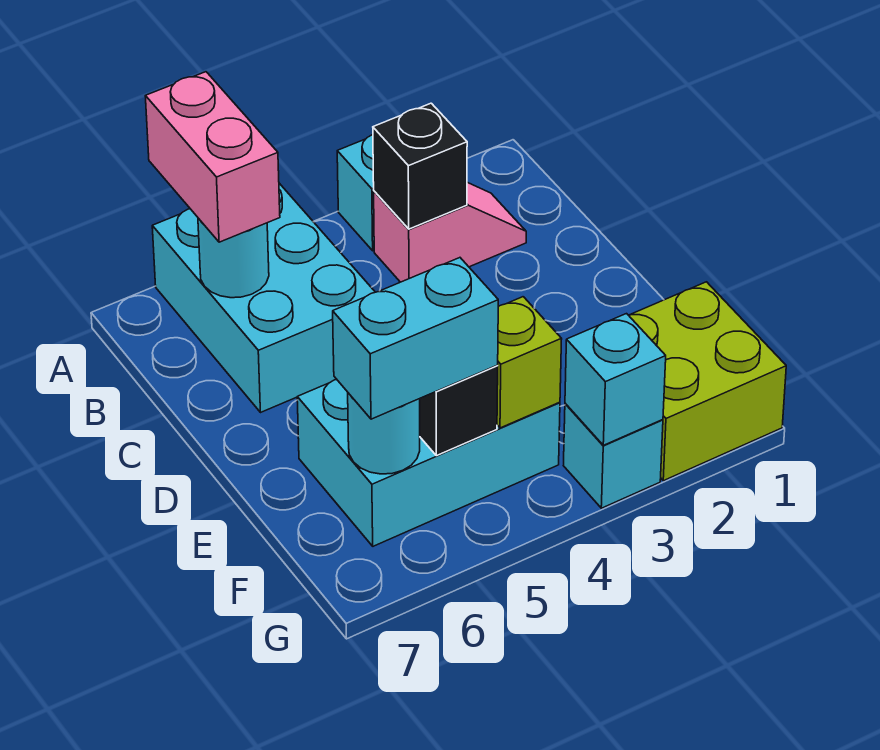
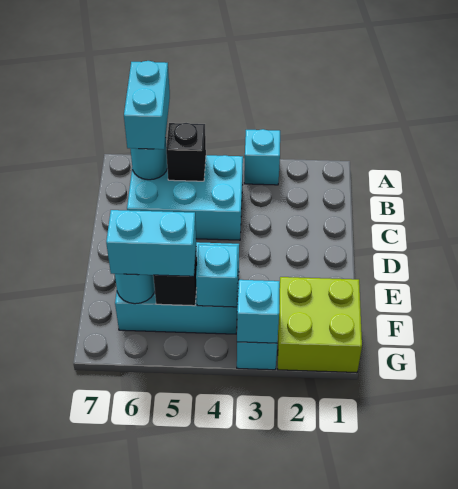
cyan brick A5:C6 level 1 -> cyan brick B4:C6 level 1
pink brick A6:B6 level 3 -> cyan brick A6:B6 level 3
pink slope B2:B3 level 1 top 3 -> none
black brick B3 level 2 -> black brick B5 level 2
lime brick F4 level 2 -> cyan brick F4 level 2

